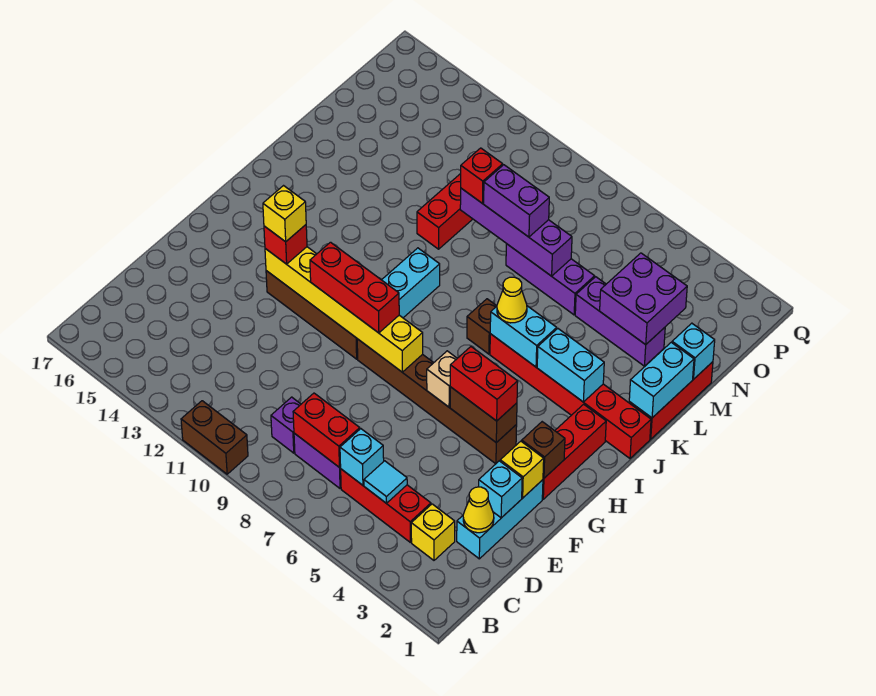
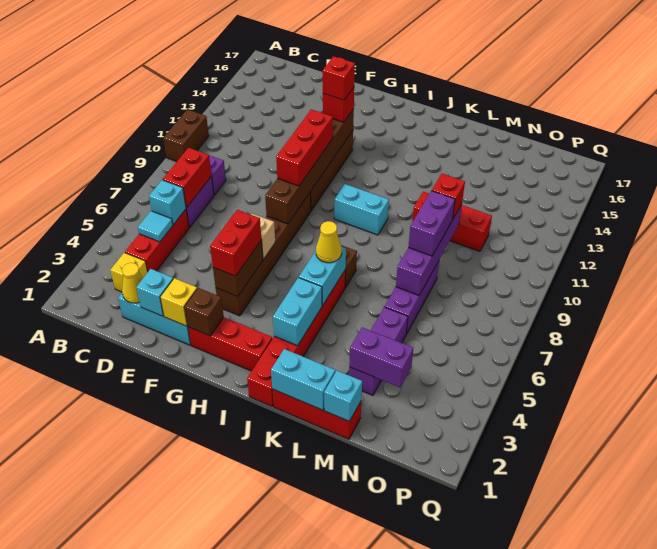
yellow brick G8:G13 level 2 -> brown brick G8:G13 level 2
yellow brick G13 level 4 -> red brick G13 level 4
purple brick M3:N4 level 2 -> purple brick M3:N3 level 2

